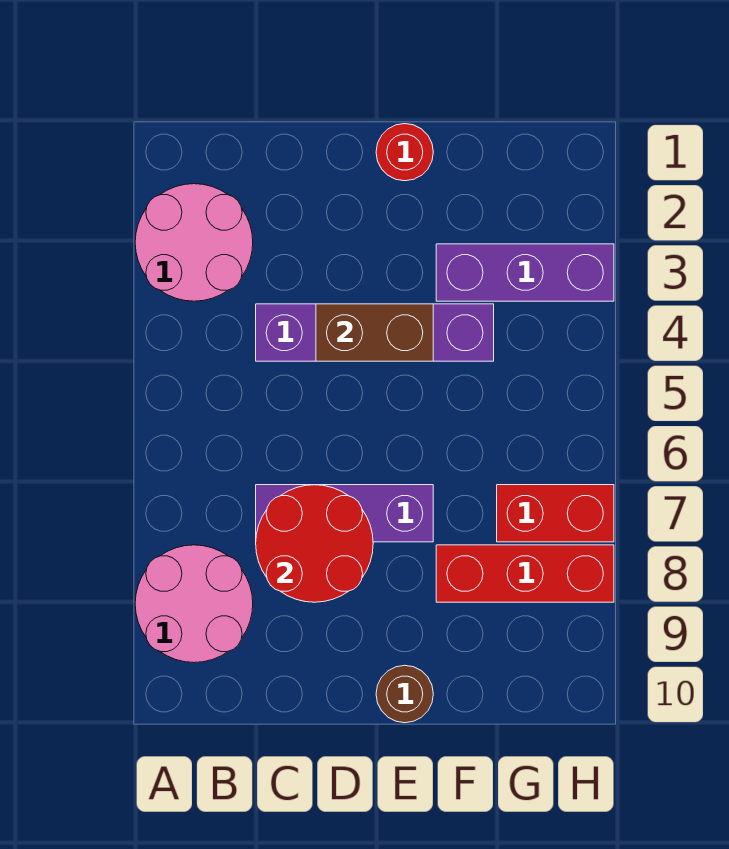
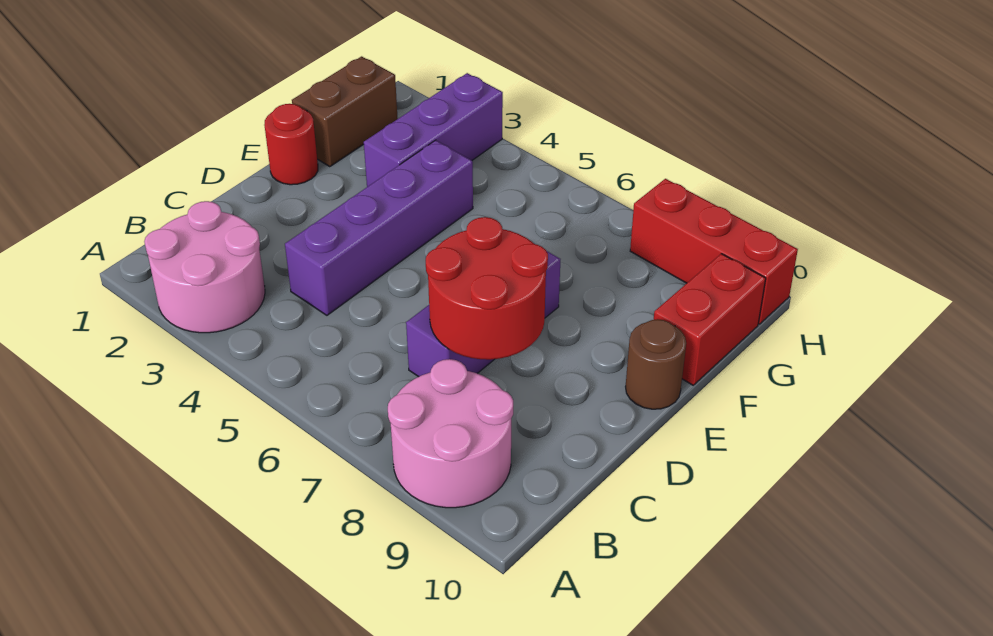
brown brick D4:E4 level 2 -> brown brick F1:G1 level 1
red brick F8:H8 level 1 -> red brick H8:H10 level 1
red brick G7:H7 level 1 -> red brick F10:G10 level 1

